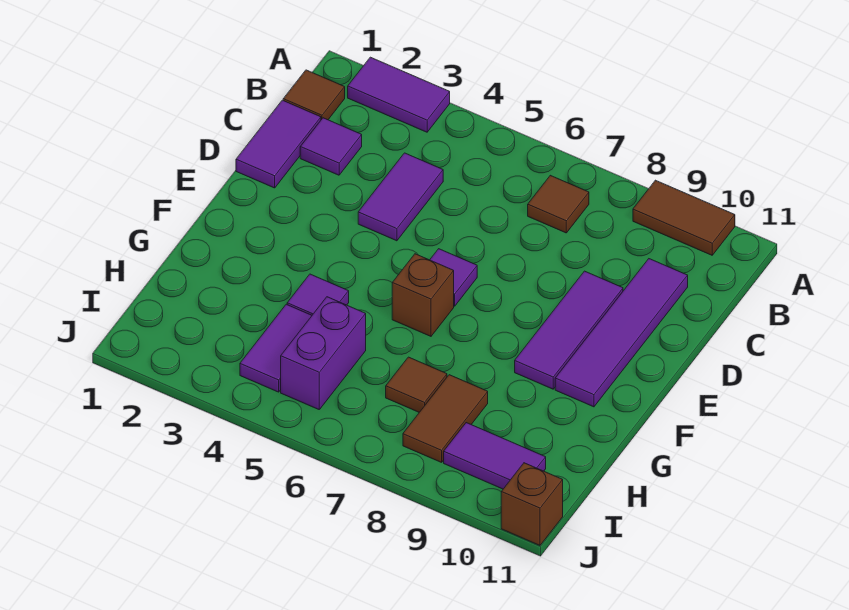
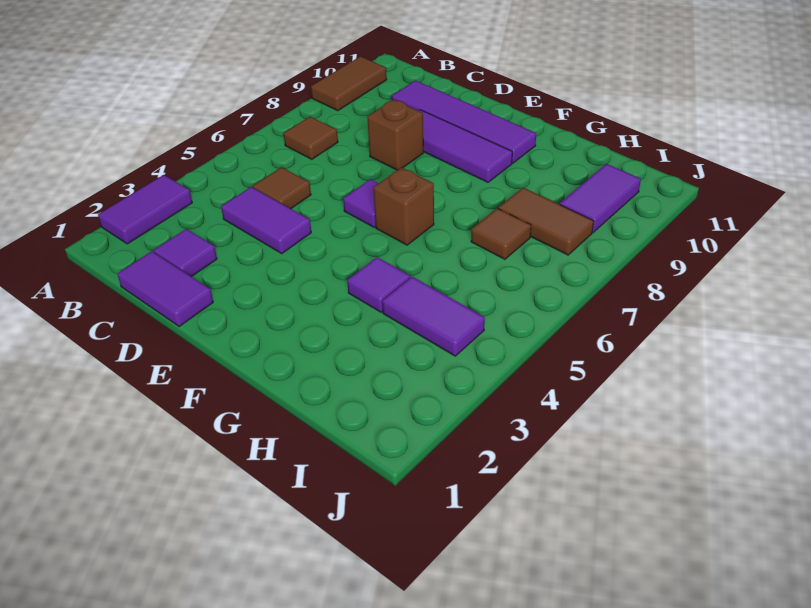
brown tile B1 level 1 -> brown tile C5 level 1
purple brick H5:I5 level 1 -> none
brown brick J11 level 1 -> brown brick D8 level 1

